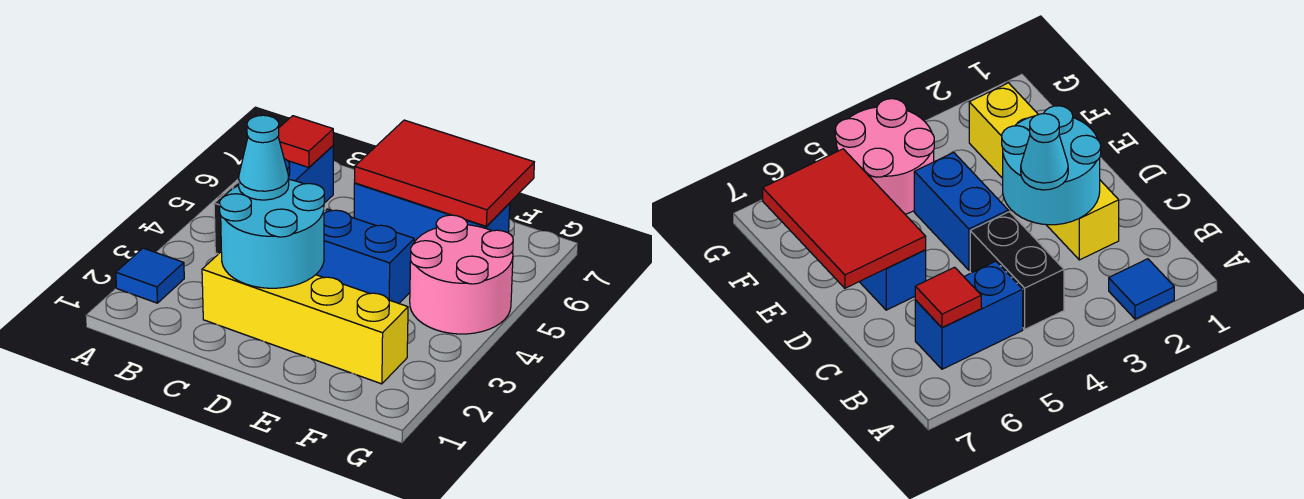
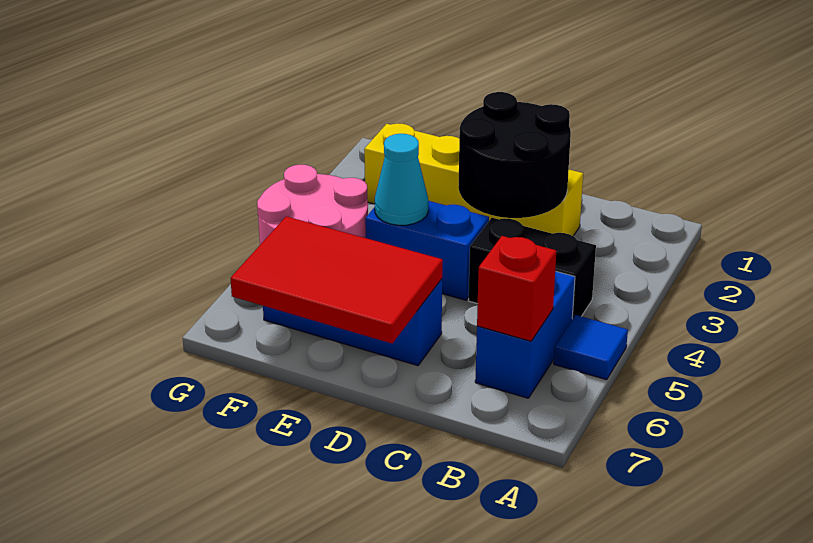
blue tile A2 level 1 -> blue tile A5 level 1
red tile B6 level 2 -> red brick B6 level 2
cyan round brick C2:D3 level 2 -> black round brick C2:D3 level 2
cyan cone C3 level 3 -> cyan cone E4 level 2

